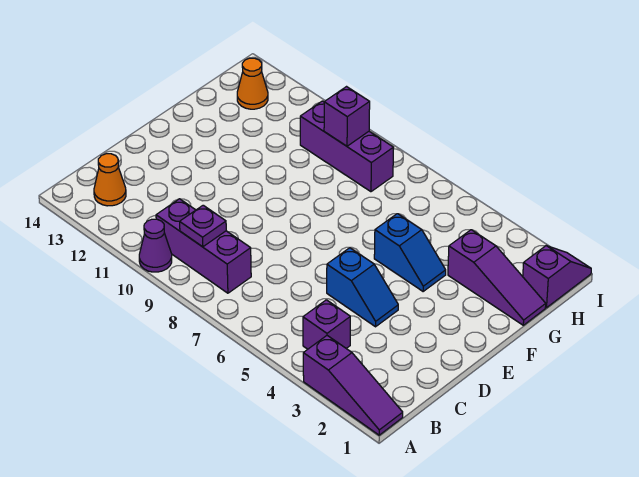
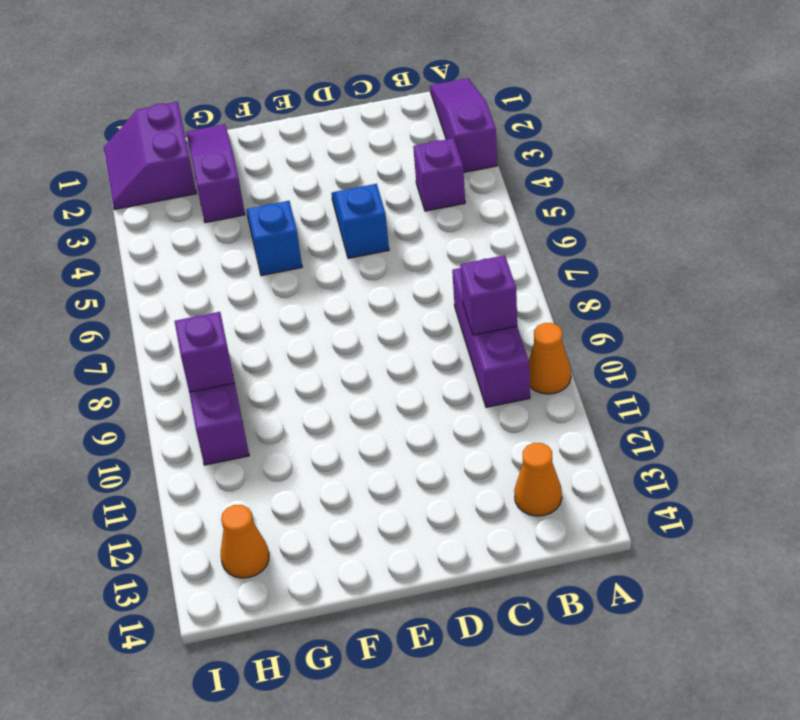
purple cone A10 level 1 -> orange cone A10 level 1
purple plate B9 level 2 -> purple brick B9 level 2
purple slope H1:I1 level 1 top H -> purple slope H1:I2 level 1 top H

